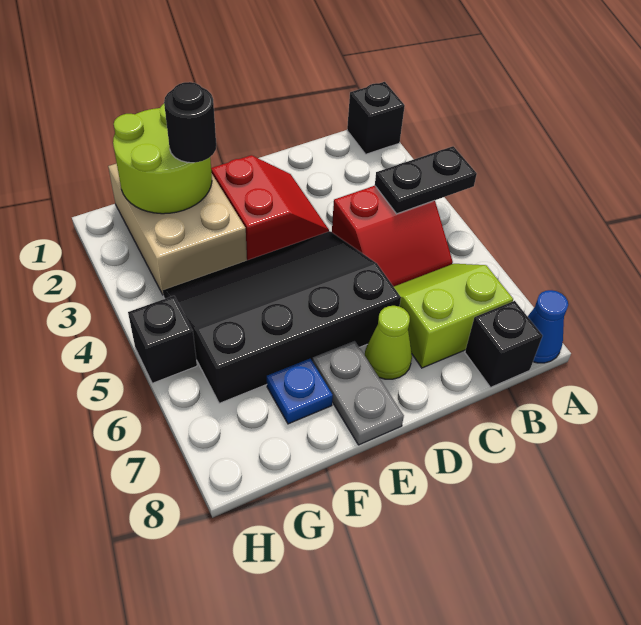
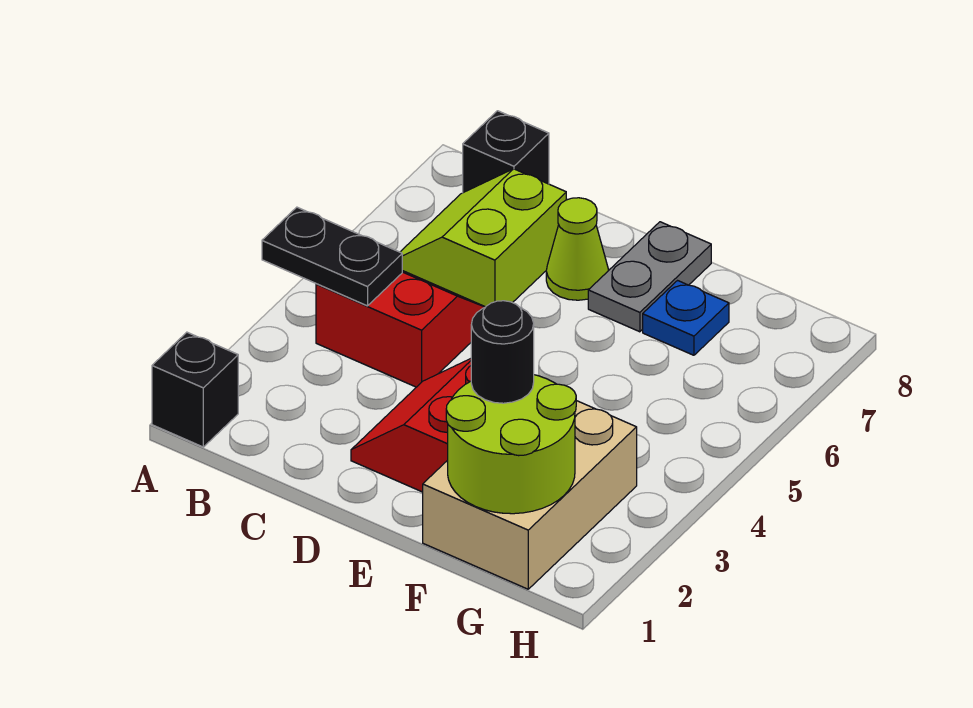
blue cone A8 level 1 -> none
lime slope B6:C7 level 1 top 7 -> lime slope B6:C7 level 1 top C
black slope D4:G6 level 1 top 6 -> none
black brick H5 level 1 -> none

